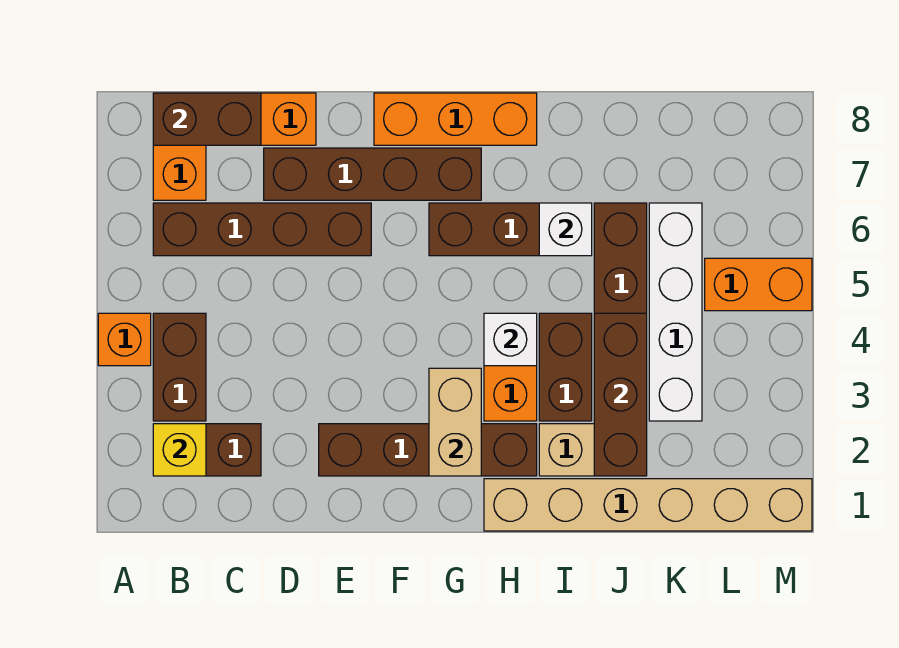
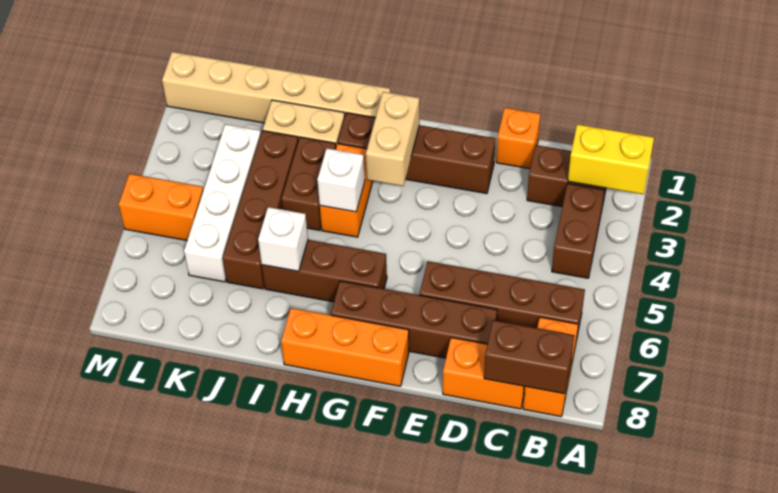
orange brick A4 level 1 -> orange brick D1 level 1
yellow brick B2 level 2 -> yellow brick A2:B2 level 2
brown brick J2:J4 level 2 -> none

